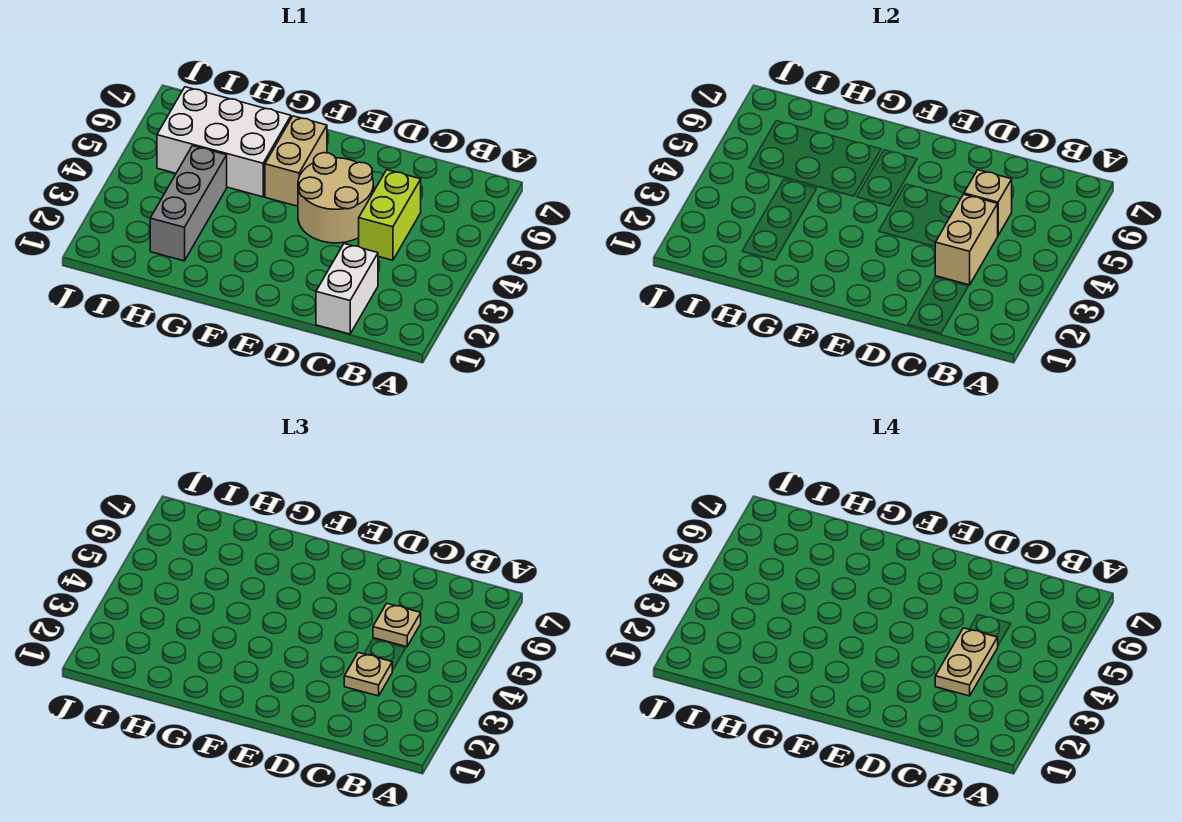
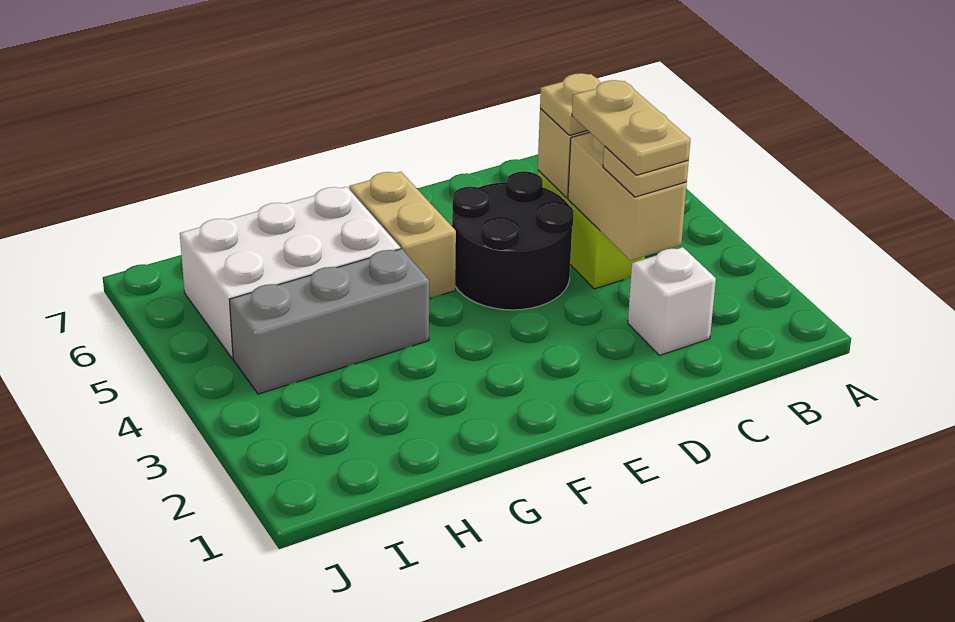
white brick C1:C2 level 1 -> white brick C2 level 1
tan round brick D4:E5 level 1 -> black round brick D4:E5 level 1
grey brick H2:H4 level 1 -> grey brick G4:I4 level 1

